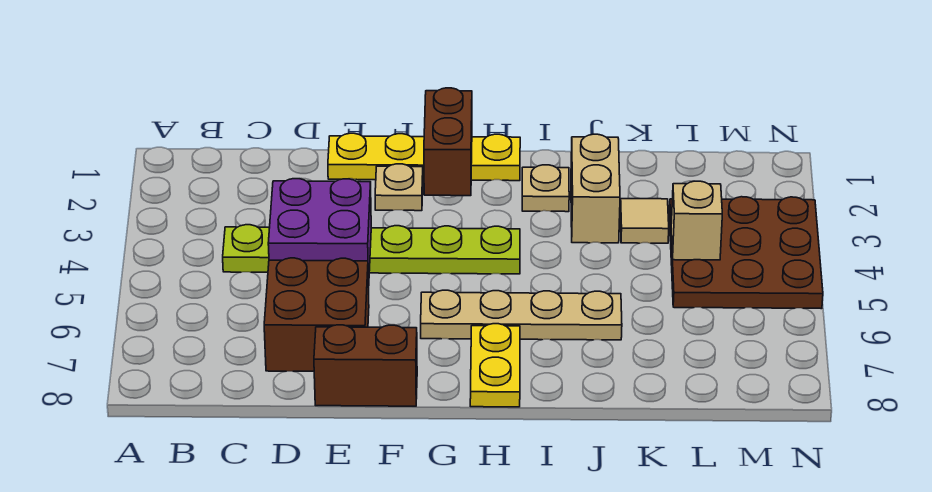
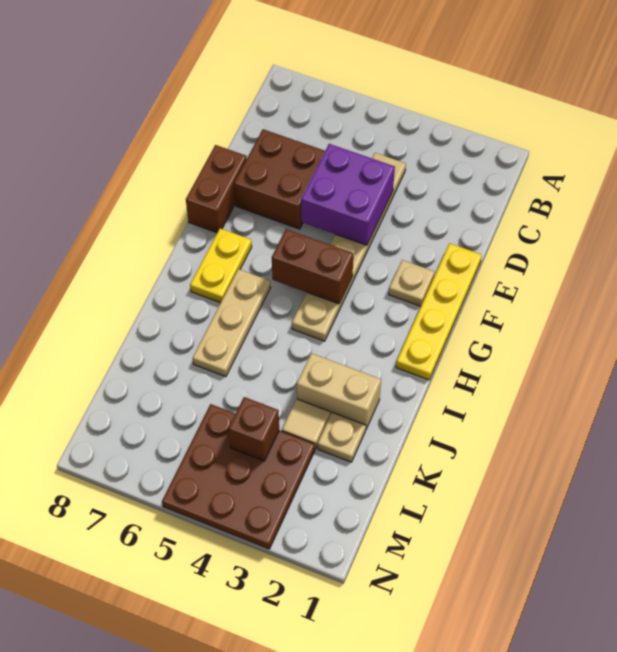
lime plate C4:H4 level 1 -> tan plate C4:H4 level 1
brown brick G1:G2 level 2 -> brown brick G4:G5 level 2
tan plate G6:J6 level 1 -> tan plate H6:J6 level 1
yellow plate H7:H8 level 1 -> yellow plate G7:H7 level 1
tan plate I2 level 1 -> tan plate K2 level 1
tan brick L4 level 2 -> brown brick L4 level 2

